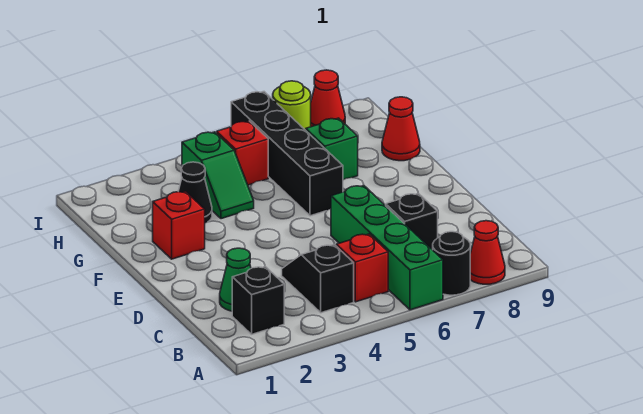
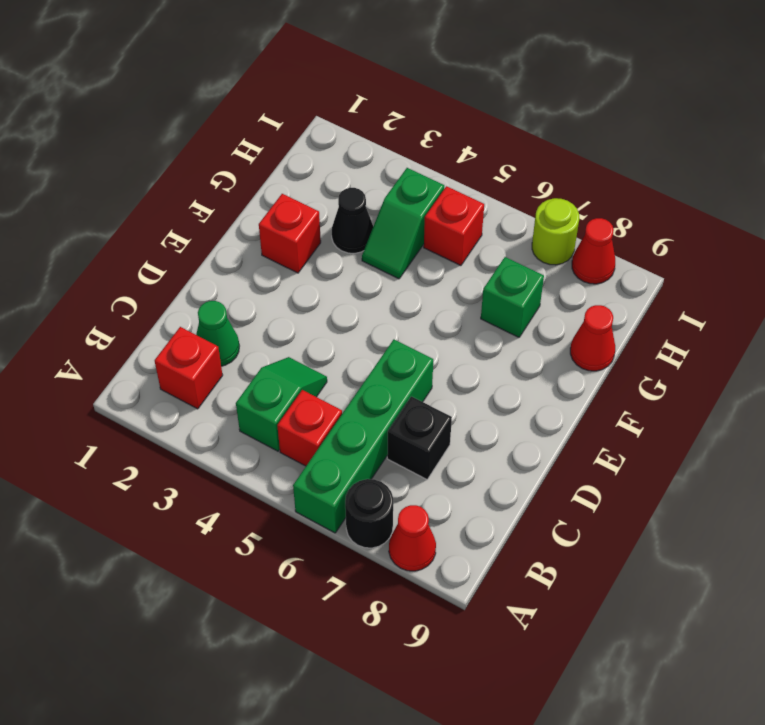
black brick B2 level 1 -> red brick B2 level 1
black slope B4:C4 level 1 top B -> green slope B4:C4 level 1 top B
black brick F6:I6 level 1 -> none

